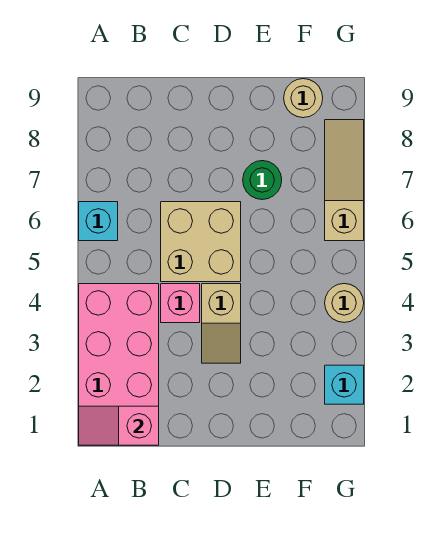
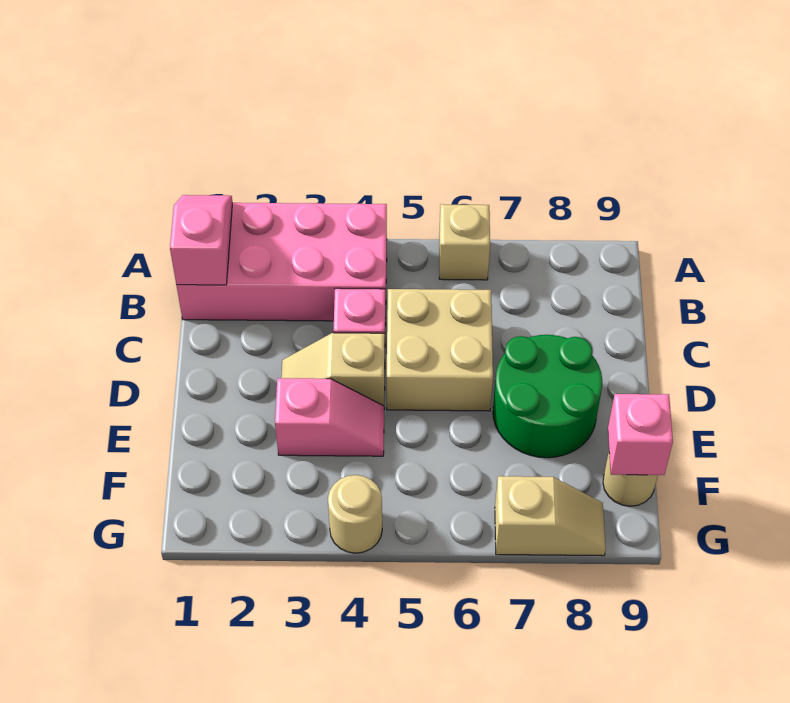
cyan brick A6 level 1 -> tan brick A6 level 1
none -> pink slope E3:E4 level 1 top 3
green round brick E7 level 1 -> green round brick D7:E8 level 1
none -> pink brick F9 level 2
cyan brick G2 level 1 -> none
tan slope G6:G8 level 1 top 6 -> tan slope G7:G8 level 1 top 7

